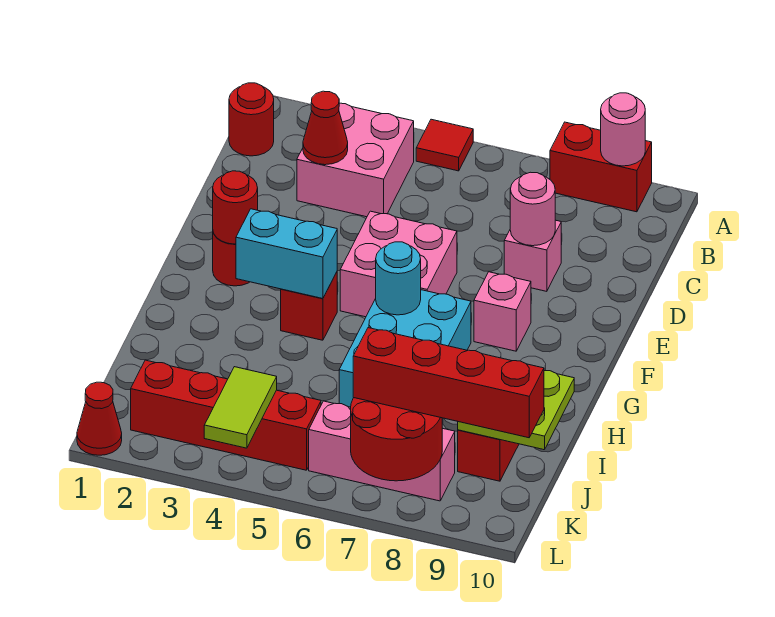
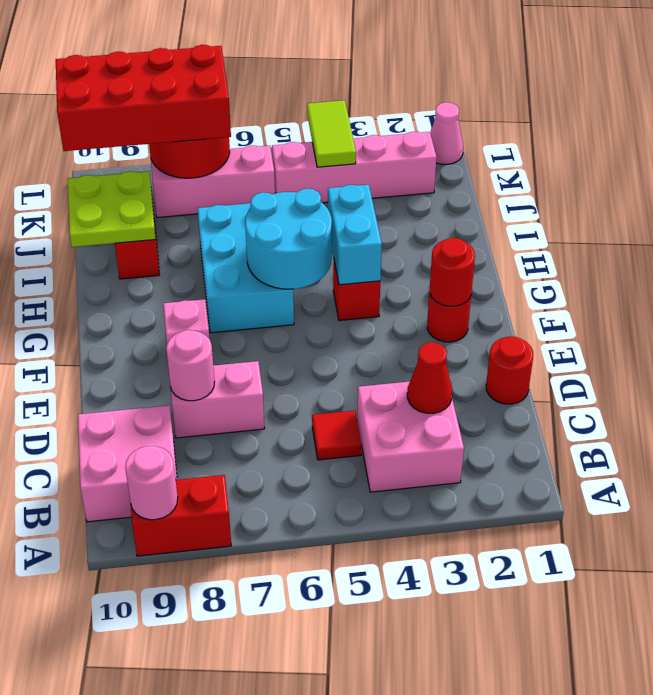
red tile A5 level 1 -> red tile C5 level 1
red round brick B1 level 1 -> red round brick D1 level 1
pink brick D8 level 1 -> pink brick D7:D8 level 1
pink brick E5:F6 level 1 -> pink brick B9:C10 level 1
cyan brick G3:G4 level 2 -> cyan brick G4:H4 level 2
cyan round brick G6 level 2 -> cyan round brick G5:H6 level 2
red brick K2:K5 level 1 -> pink brick K2:K5 level 1
red brick K7:K10 level 3 -> red brick K7:L10 level 3
red cone L1 level 1 -> pink cone L1 level 1

